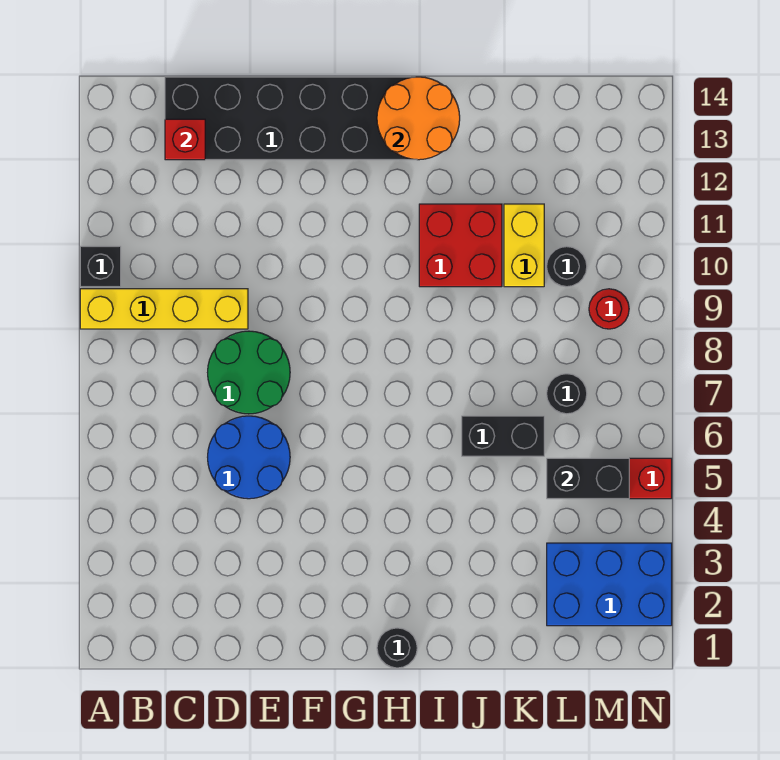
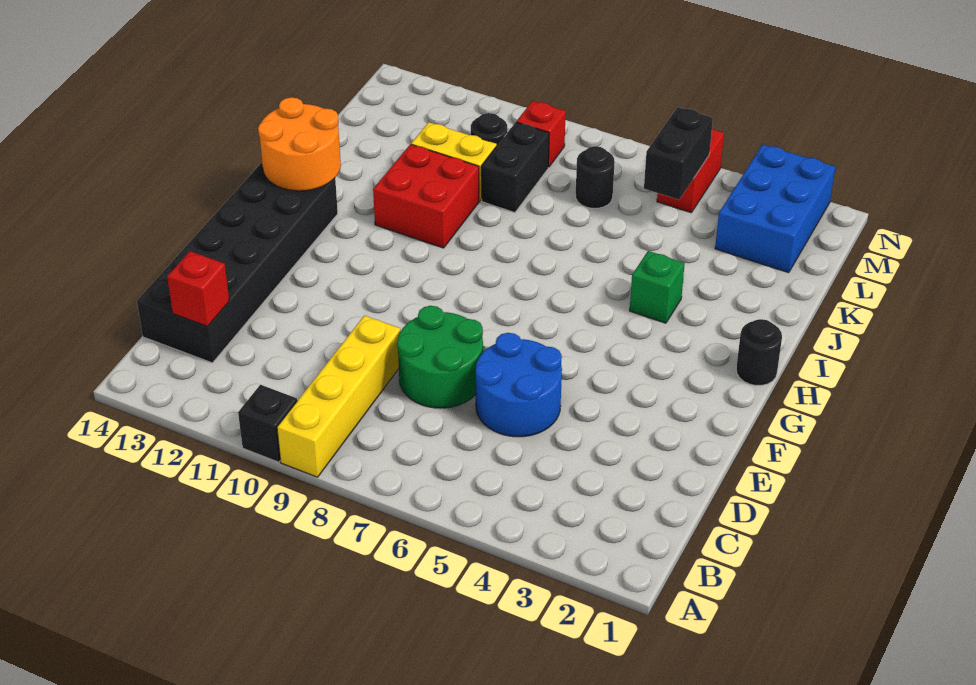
none -> green brick I4 level 1
black brick J6:K6 level 1 -> black brick K9:L9 level 1
red round brick M9 level 1 -> red brick M9 level 1

